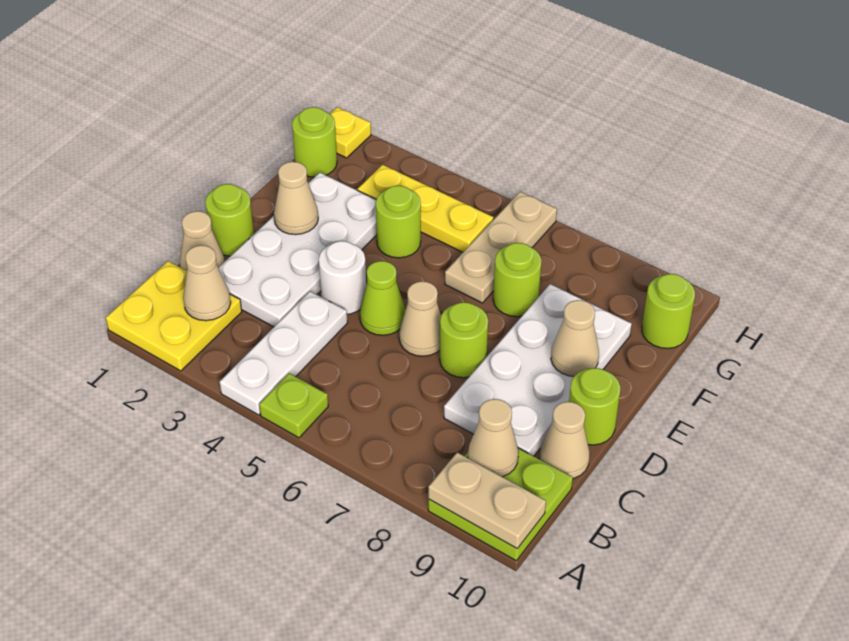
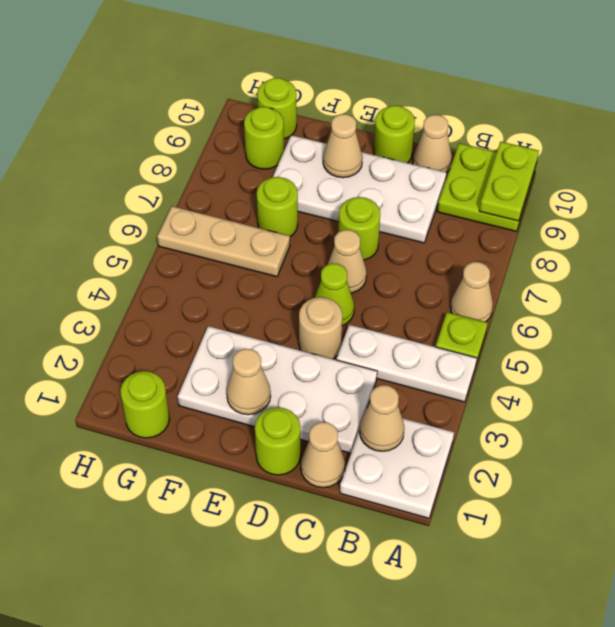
yellow plate A1:B2 level 1 -> white plate A1:B2 level 1
tan plate A9:A10 level 2 -> lime plate A9:A10 level 2
tan cone B9 level 2 -> tan cone A6 level 1
white round brick D4 level 1 -> tan round brick D4 level 1
lime round brick F4 level 1 -> lime round brick G9 level 1
yellow plate G3:G5 level 1 -> none
yellow plate H1 level 1 -> none

